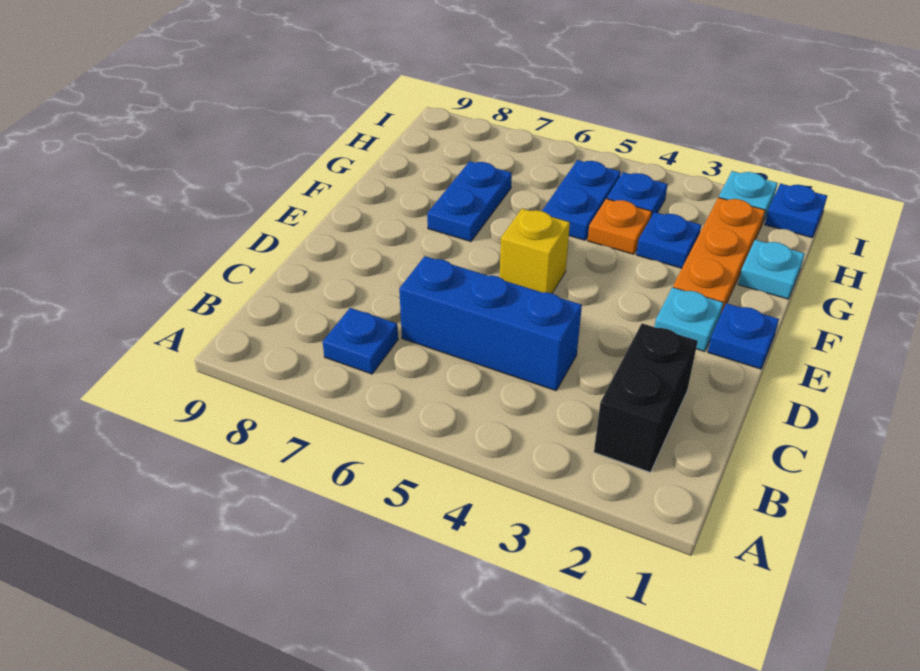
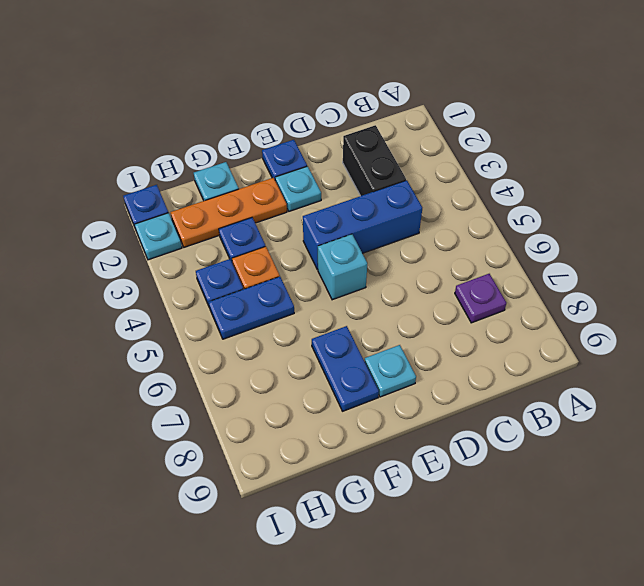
black brick B2:C2 level 1 -> black brick C2:C3 level 1
blue plate B7 level 1 -> purple plate B7 level 1
blue brick C4:C6 level 1 -> blue brick C4:E4 level 1
yellow brick E5 level 1 -> cyan brick E5 level 1
none -> cyan plate E8 level 1
blue plate F7:G7 level 1 -> blue plate F7:F8 level 1

